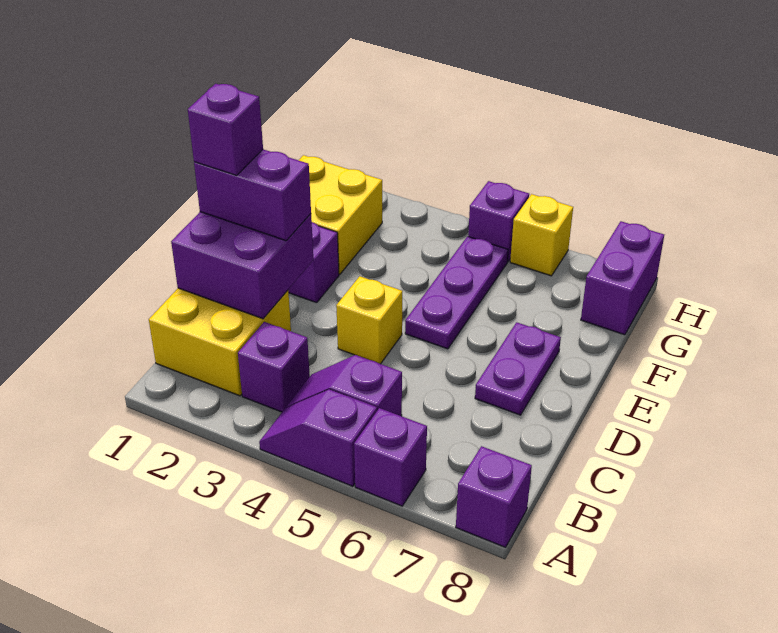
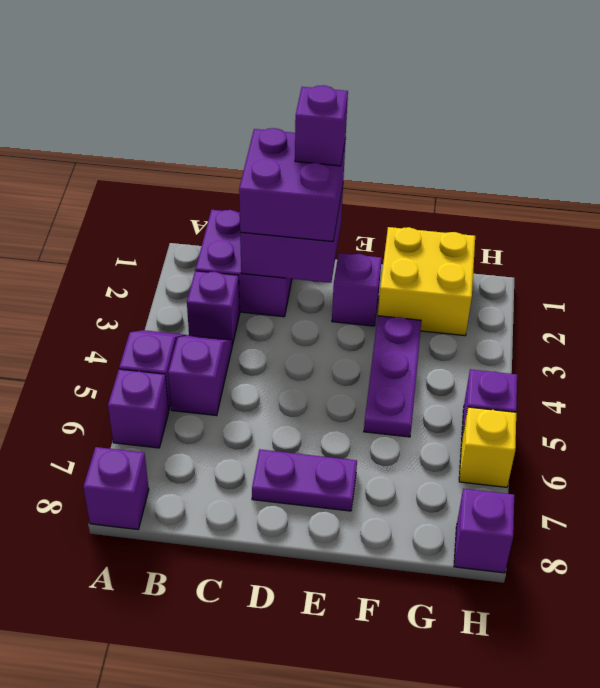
yellow brick B1:C2 level 1 -> purple brick B1:C2 level 1
purple brick D1:D2 level 3 -> purple brick C1:D2 level 3
yellow brick D4 level 1 -> none
purple plate E5:G5 level 1 -> purple plate F3:F5 level 1
purple brick G8:H8 level 1 -> purple brick H8 level 1

